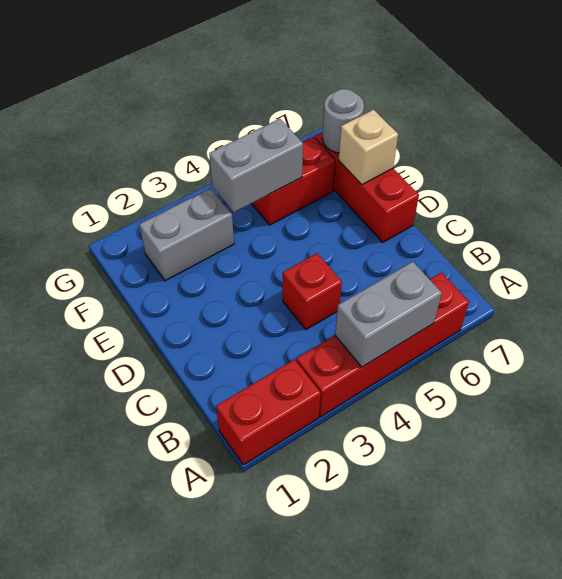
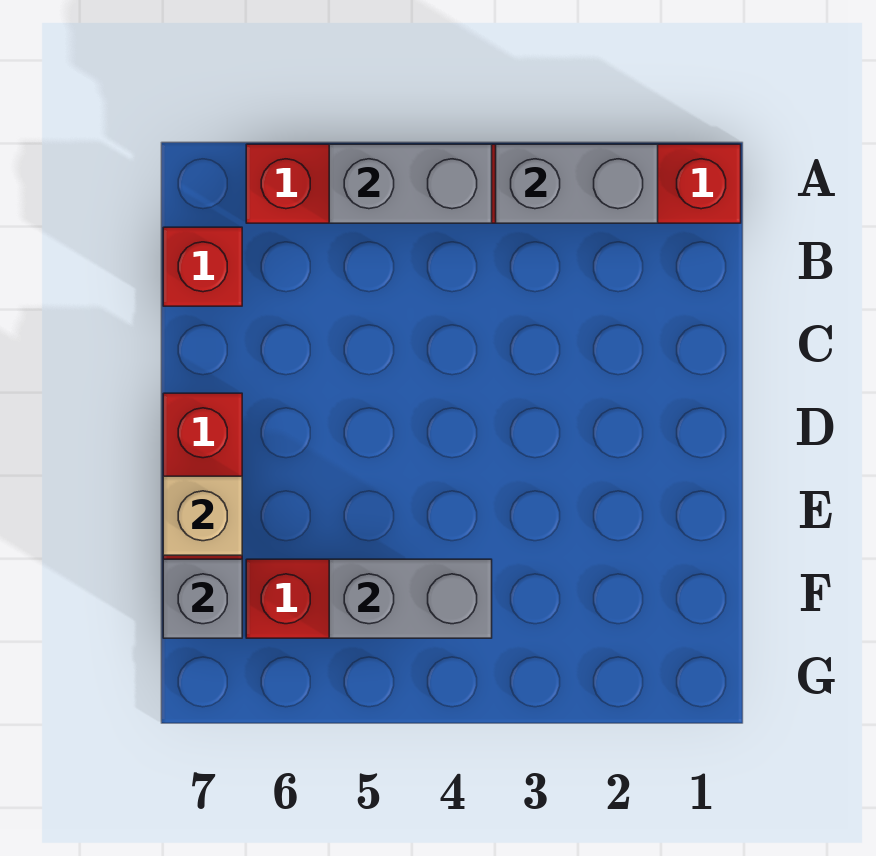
red brick C4 level 1 -> red brick B7 level 1
grey brick F2:F3 level 1 -> grey brick A2:A3 level 2
grey round brick F7 level 2 -> grey brick F7 level 2

